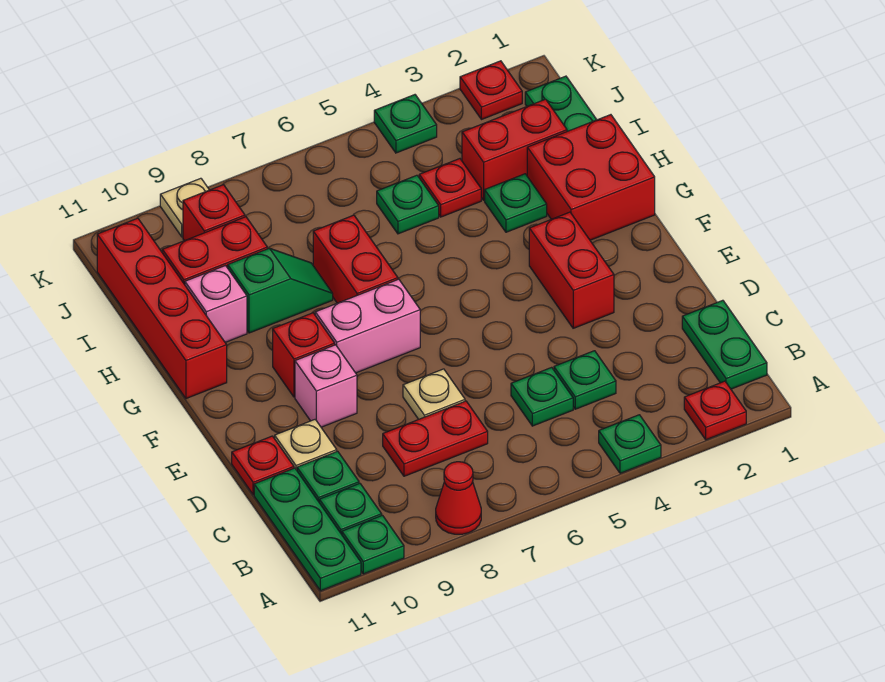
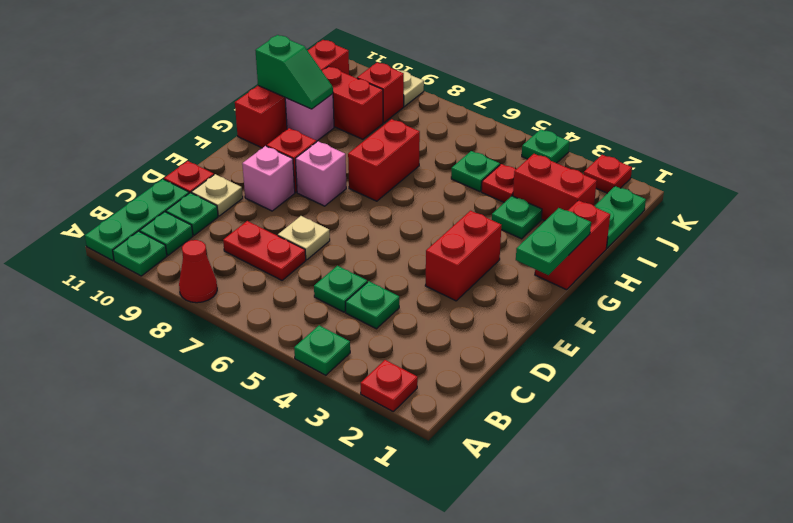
green plate B1:C1 level 1 -> green plate F1:G1 level 2
pink brick F7:F8 level 1 -> pink brick F8 level 1
red brick G1:H2 level 1 -> red brick G1:H1 level 1
green slope H8:H9 level 1 top 9 -> green slope H10:H11 level 2 top 11

